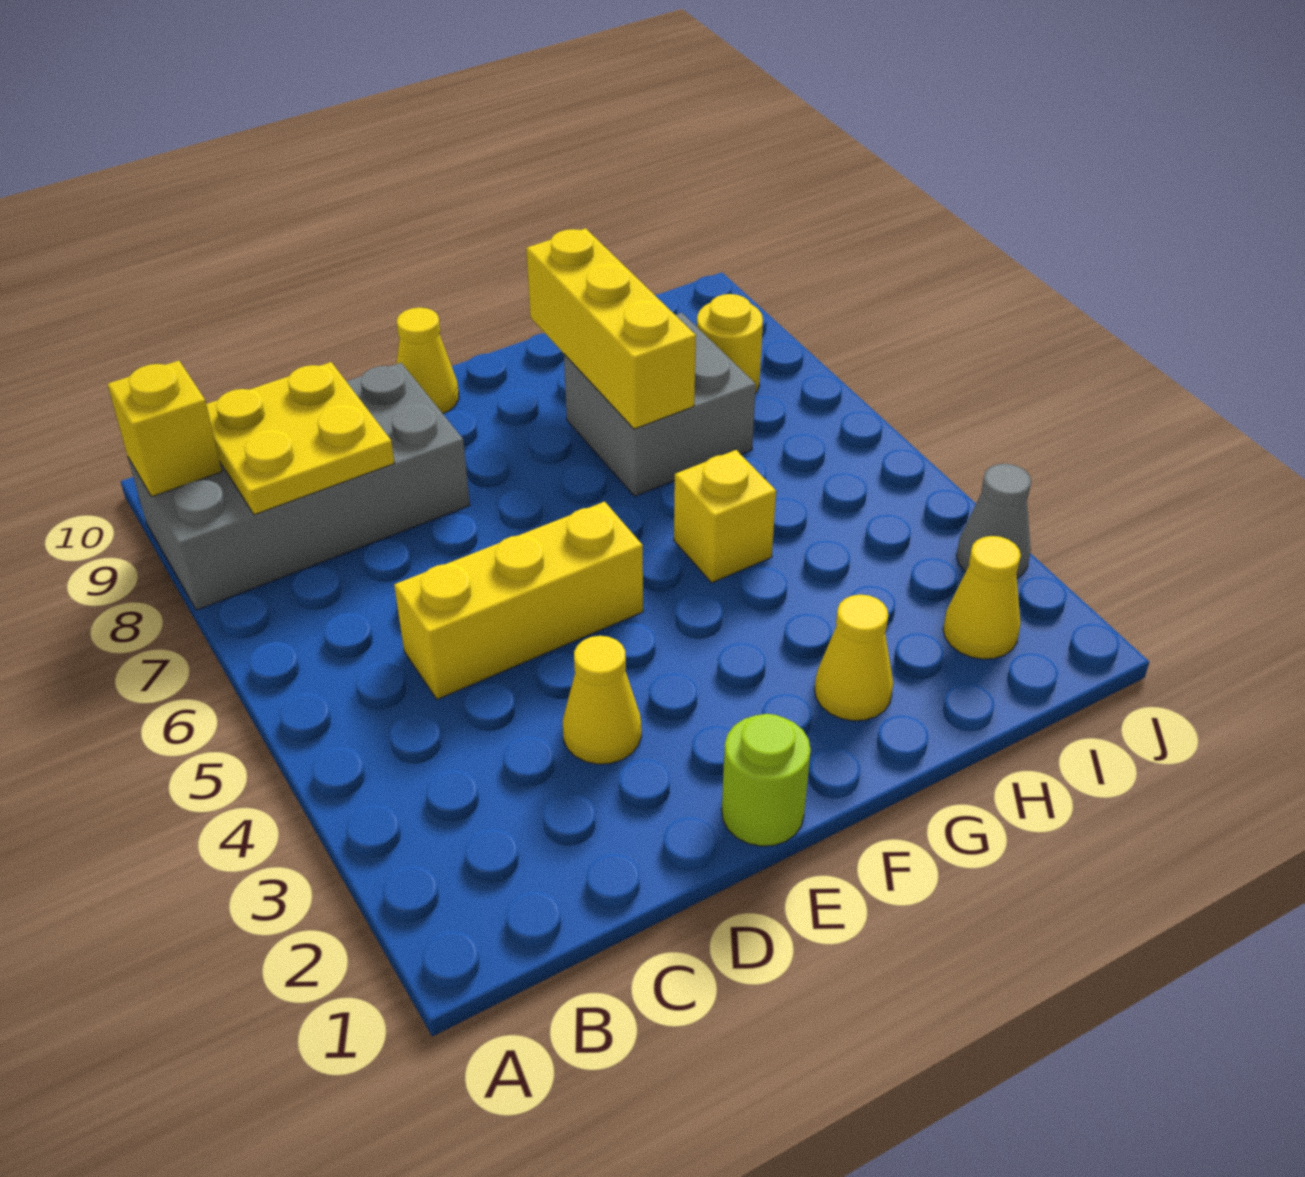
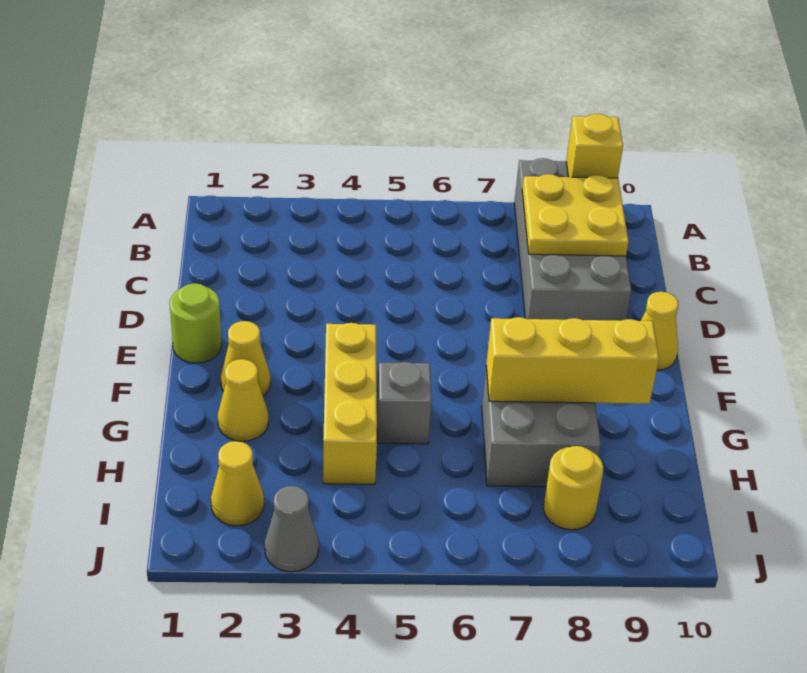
yellow brick C5:E5 level 1 -> yellow brick F4:H4 level 1
yellow cone D3 level 1 -> yellow cone F2 level 1
yellow brick G5 level 1 -> grey brick G5 level 1

